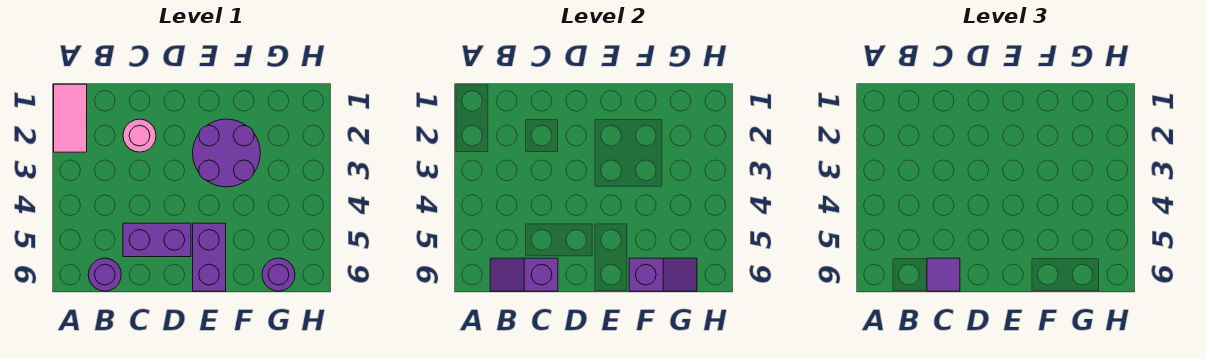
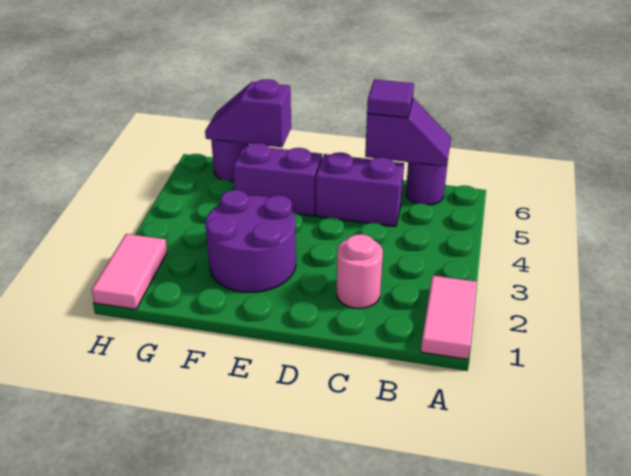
purple brick E5:E6 level 1 -> purple brick E5:F5 level 1
none -> pink tile H1:H2 level 1

